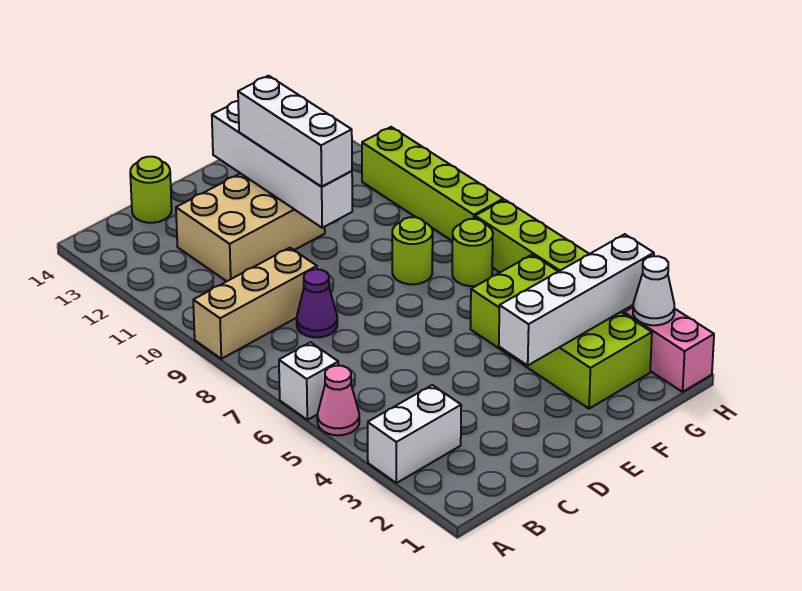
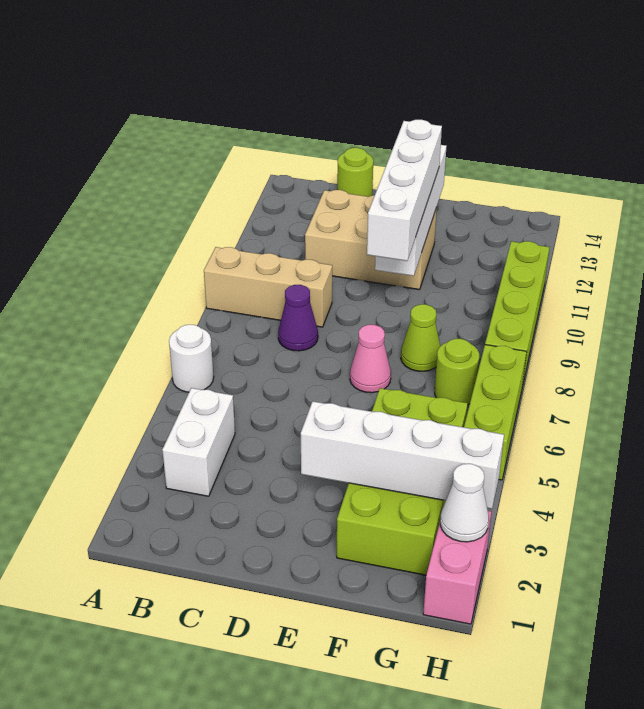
white brick A3:B3 level 1 -> white brick B3:B4 level 1
pink cone A5 level 1 -> pink cone E7 level 1
white brick A6 level 1 -> white round brick A6 level 1
white brick E10:E12 level 3 -> white brick E9:E12 level 3
lime round brick F8 level 1 -> lime cone F8 level 1

